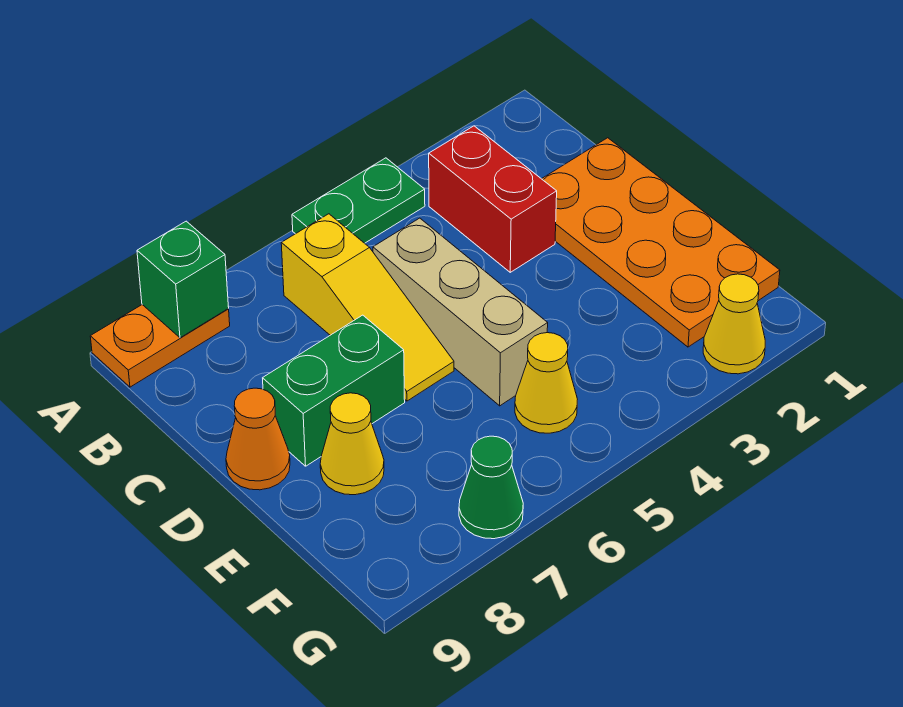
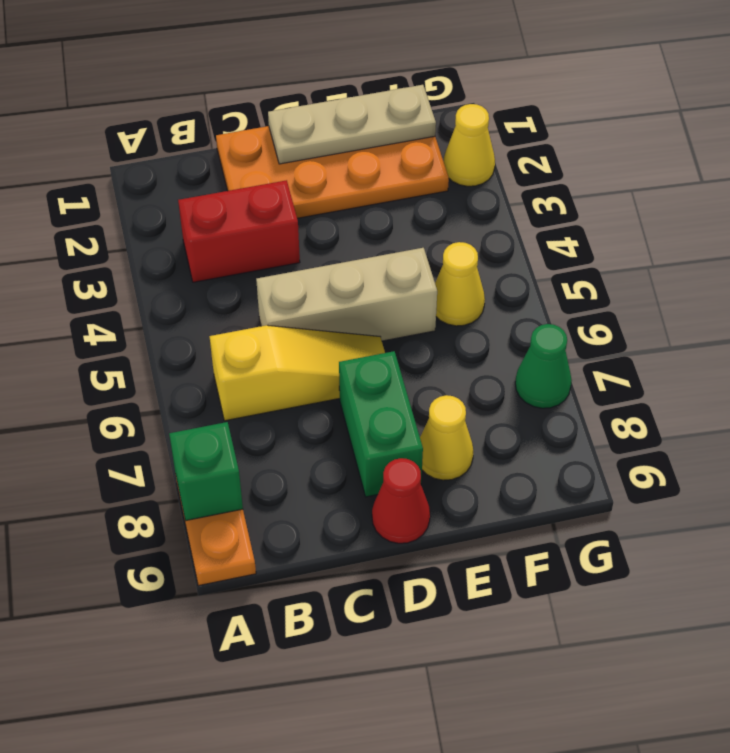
green plate A4:A5 level 1 -> none
none -> tan plate D1:F1 level 2
orange cone D9 level 1 -> red cone D9 level 1

